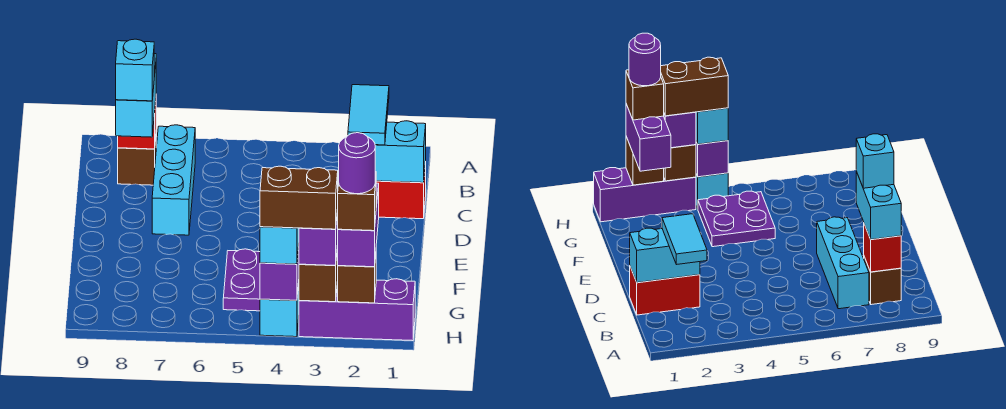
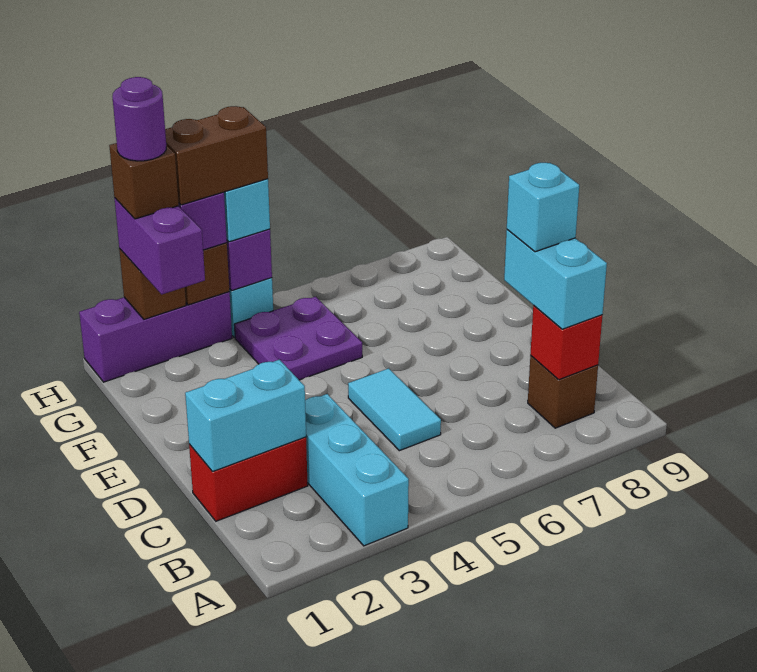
cyan tile B2:C2 level 3 -> cyan tile C5:D5 level 1
cyan brick B7:D7 level 1 -> cyan brick A3:C3 level 1

